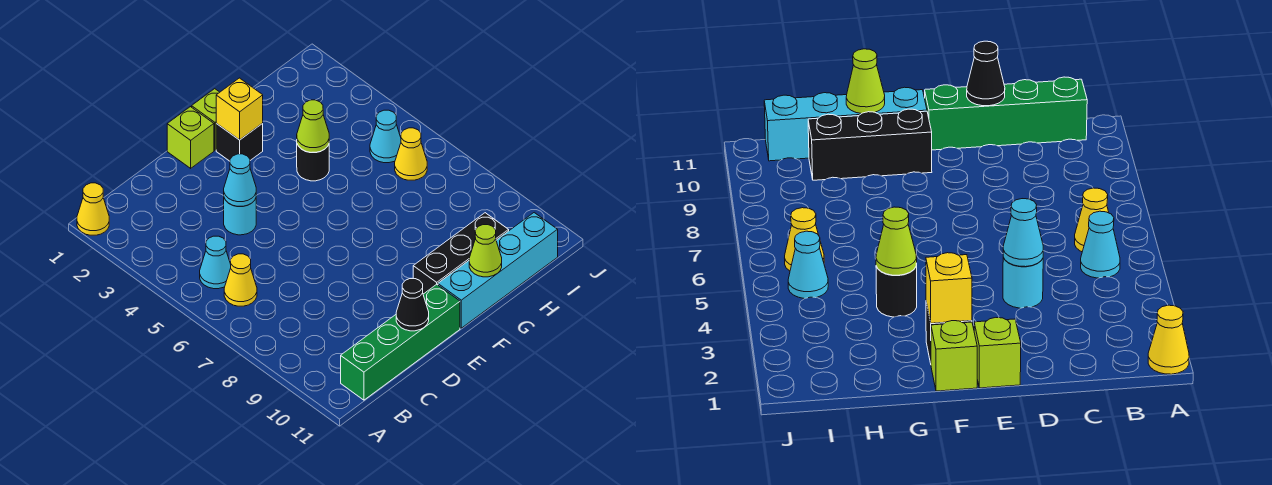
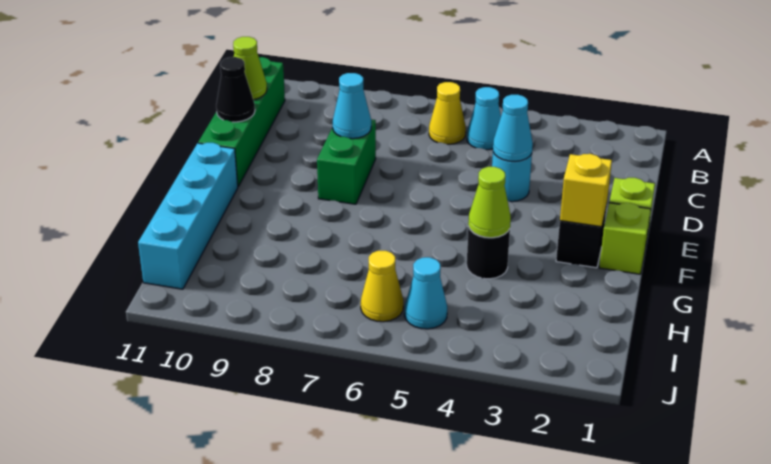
yellow cone A1 level 1 -> none
none -> green brick D8:E8 level 1
none -> cyan cone D8 level 2
black brick F10:H10 level 1 -> none
lime cone G11 level 2 -> lime cone C11 level 2

